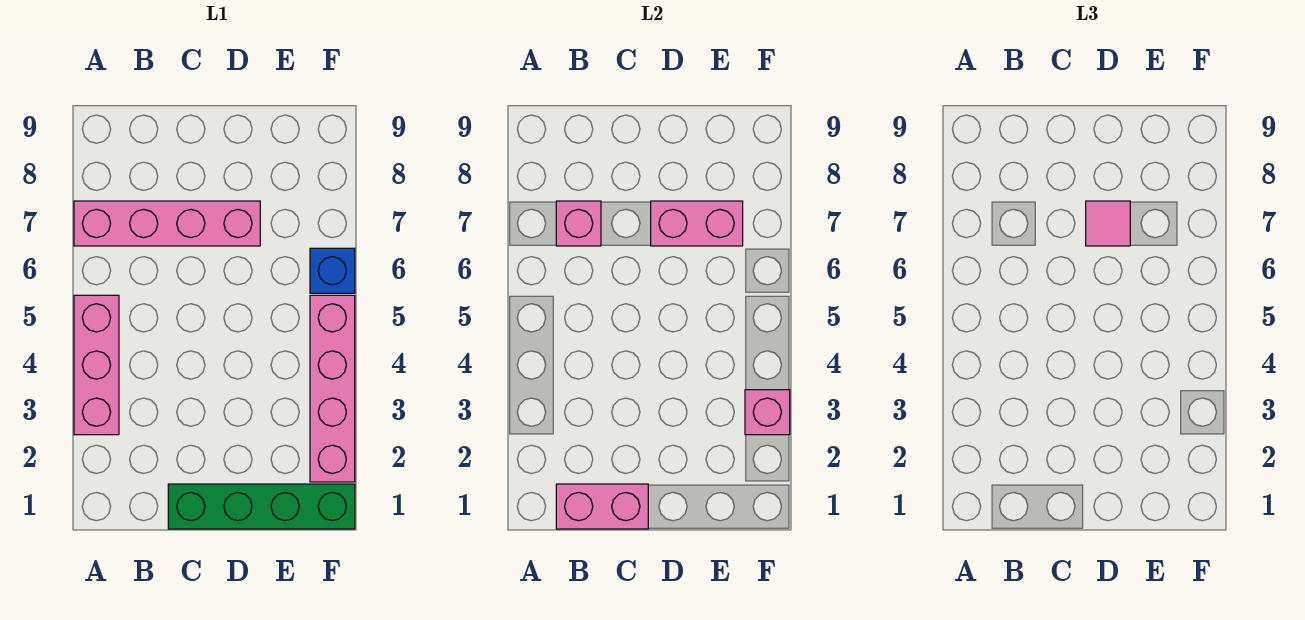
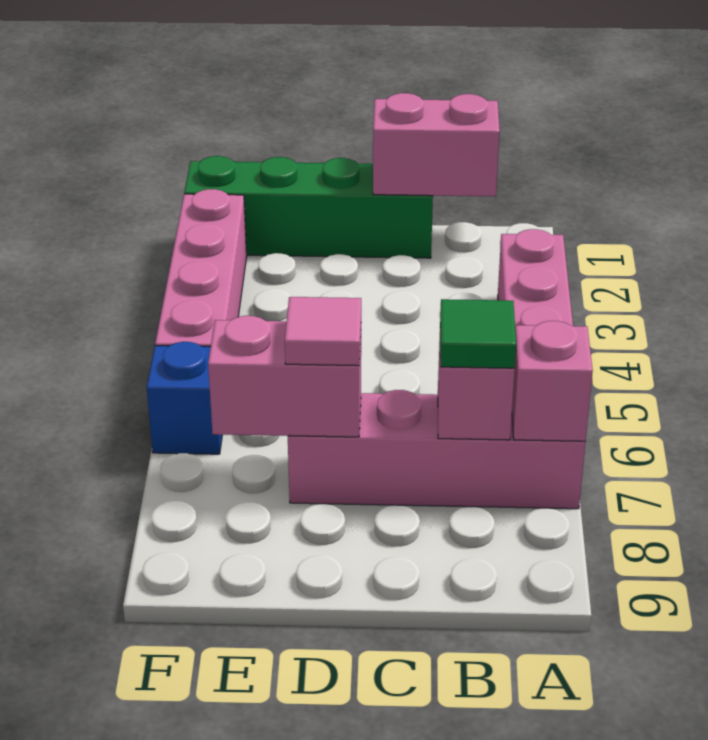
none -> green tile B7 level 3
pink brick F3 level 2 -> pink brick A7 level 2

